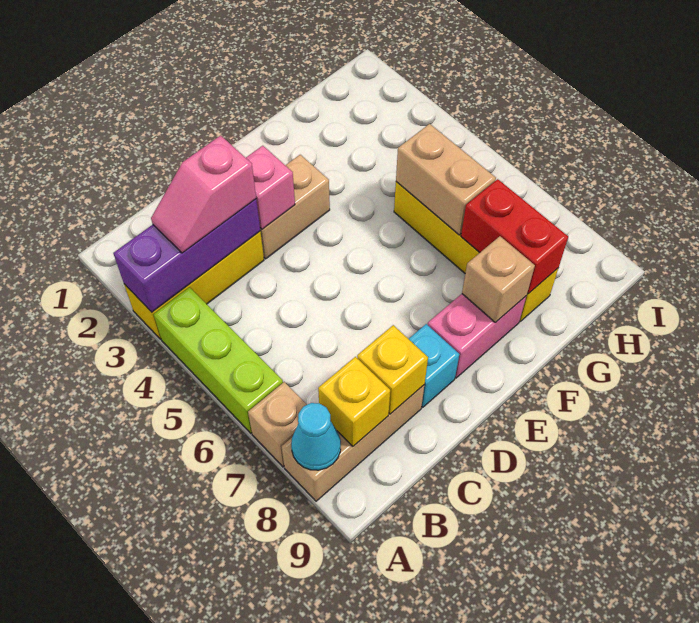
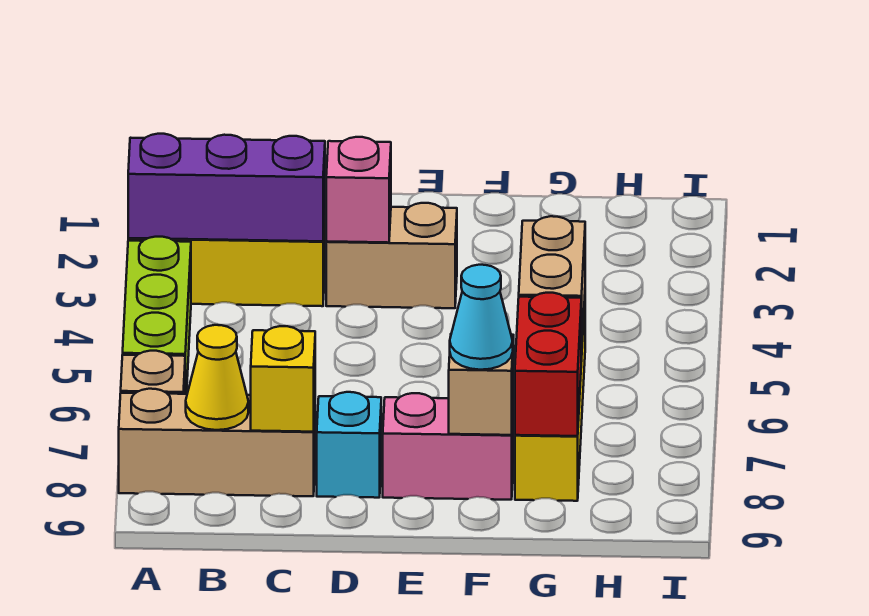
cyan cone A8 level 2 -> cyan cone F8 level 3
pink slope B3:C3 level 3 top C -> none
yellow brick B8 level 2 -> yellow cone B8 level 2

